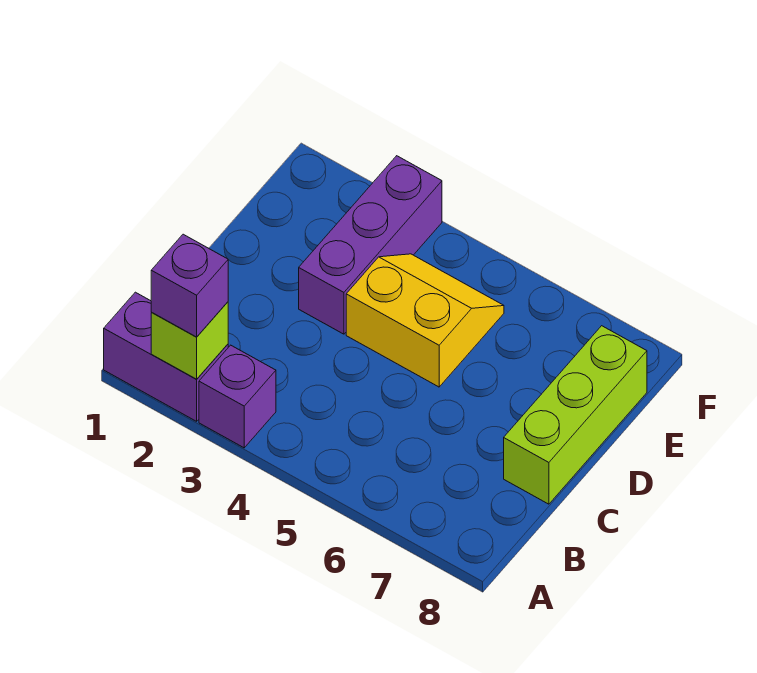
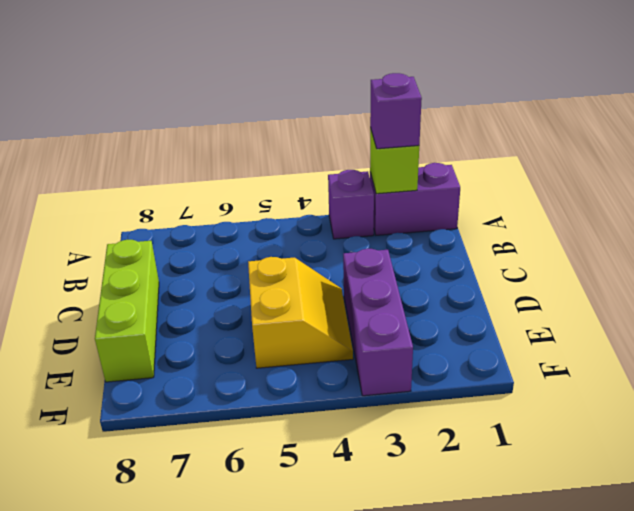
yellow slope D4:E5 level 1 top D -> yellow slope D4:E5 level 1 top 5

